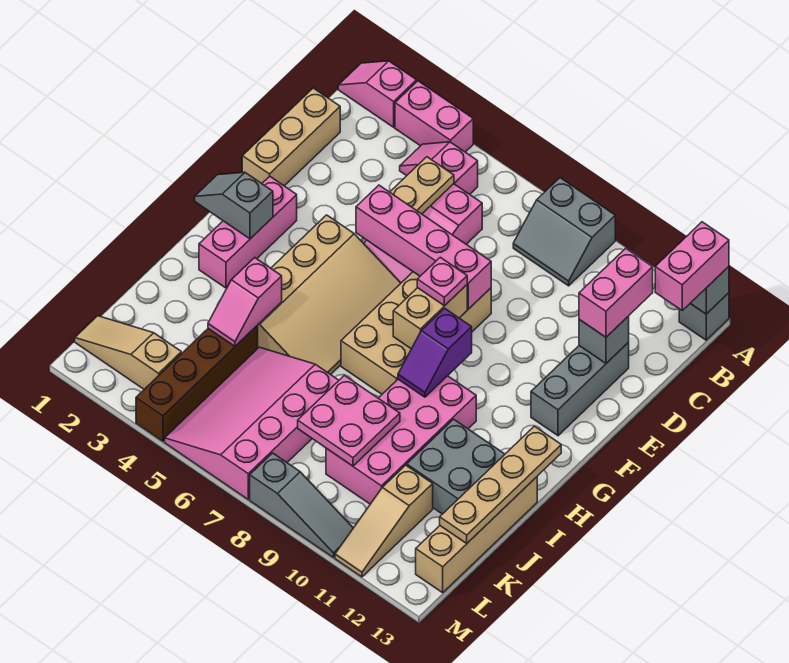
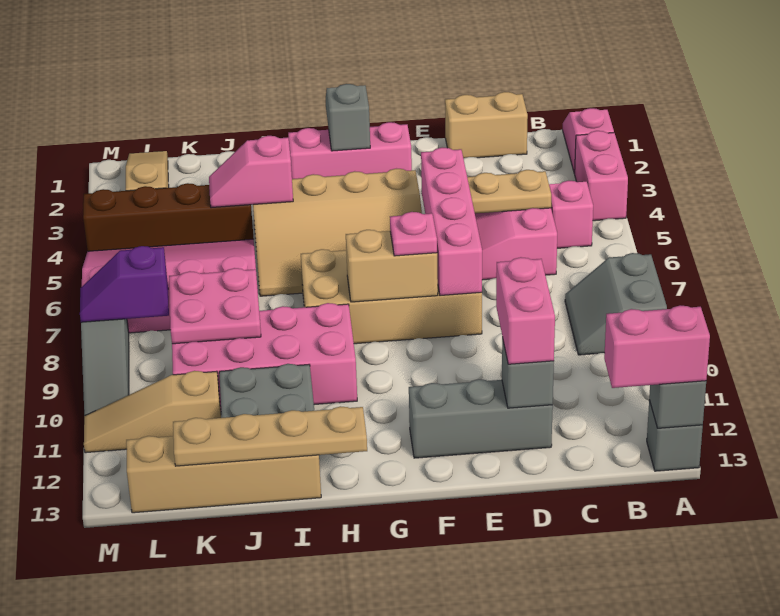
tan brick C1:E1 level 1 -> tan brick C1:D1 level 1
pink brick C12:D12 level 3 -> pink brick D11:D12 level 3
purple slope G9:H9 level 2 top G -> purple slope L8:M8 level 2 top L

